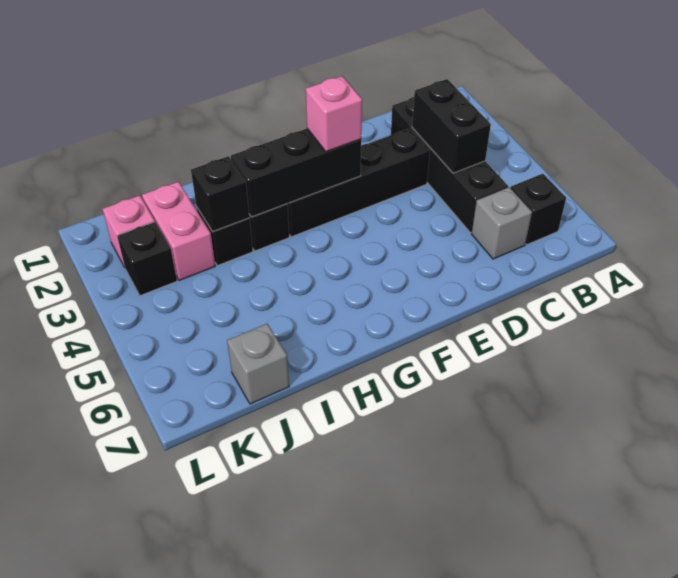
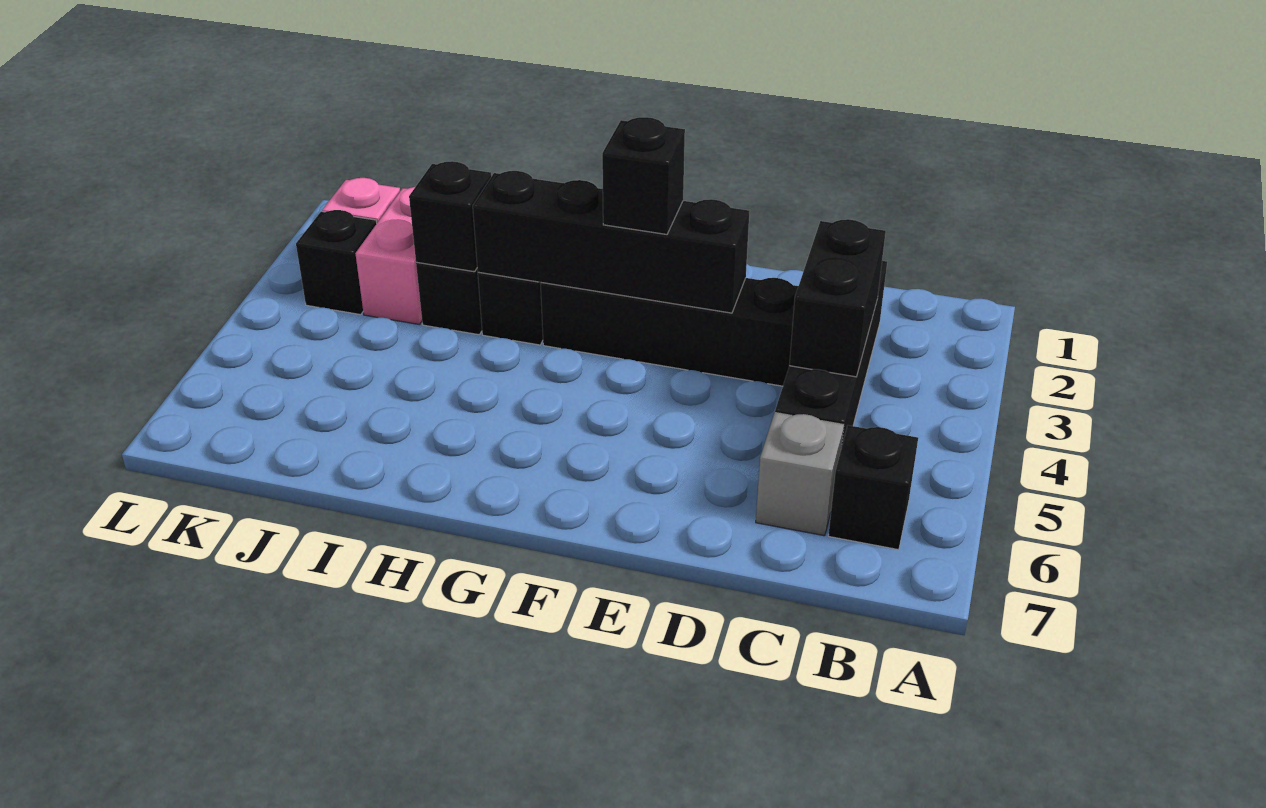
black brick F3:H3 level 2 -> black brick E3:H3 level 2
pink brick F3 level 3 -> black brick F3 level 3
grey brick J7 level 1 -> none

